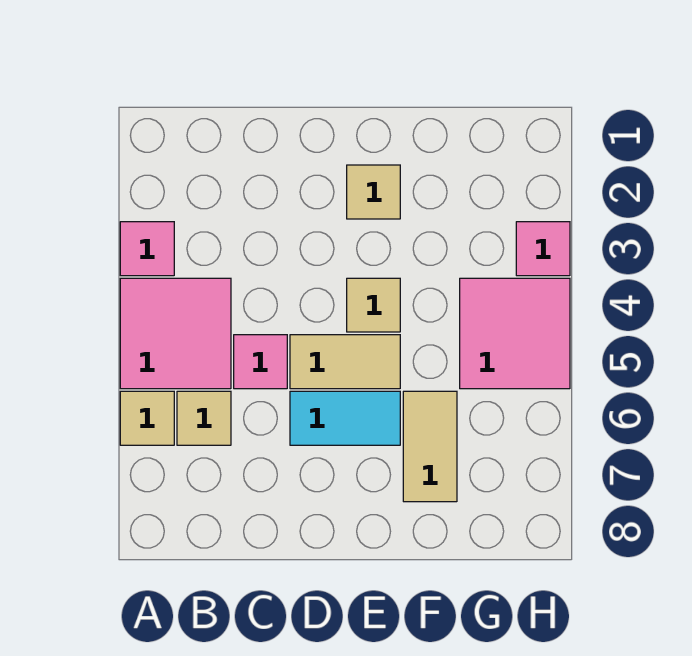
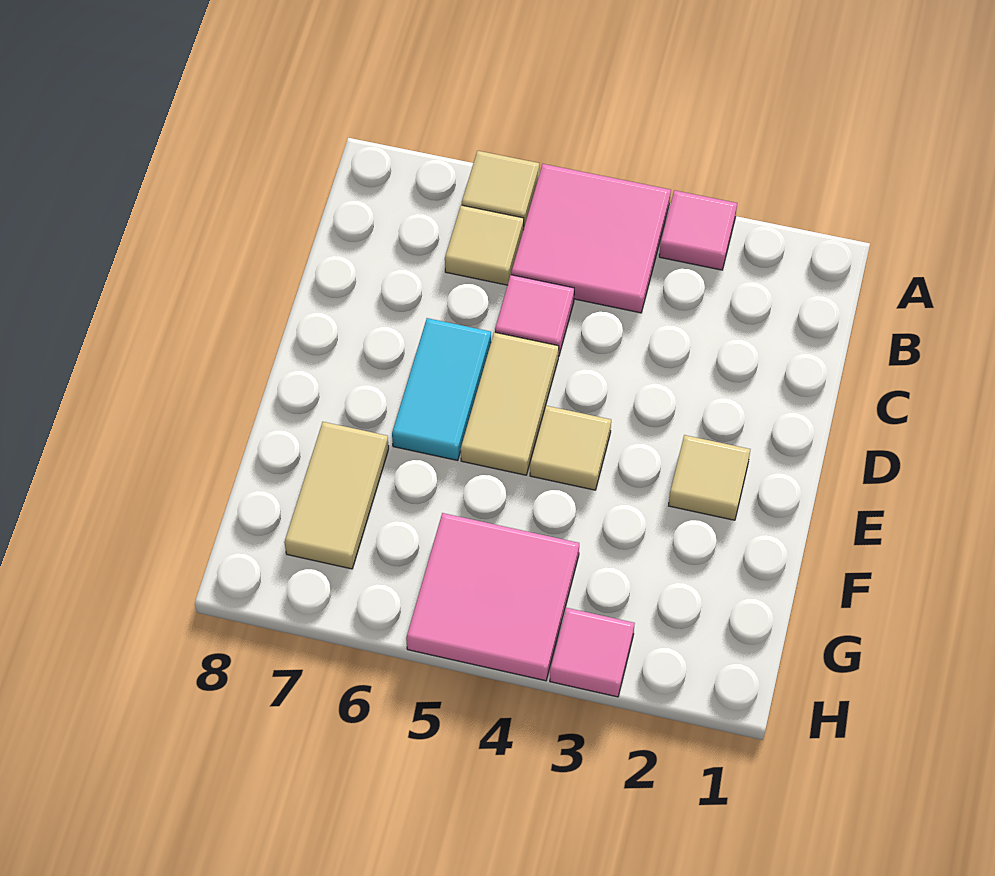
tan tile F6:F7 level 1 -> tan tile F7:G7 level 1

